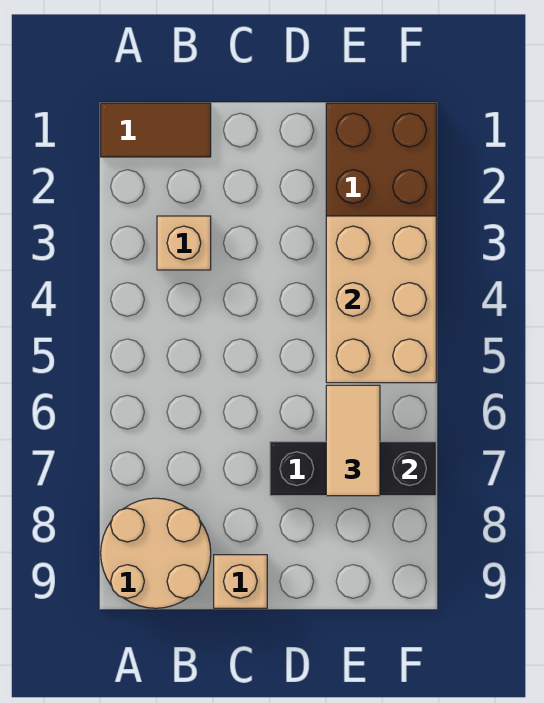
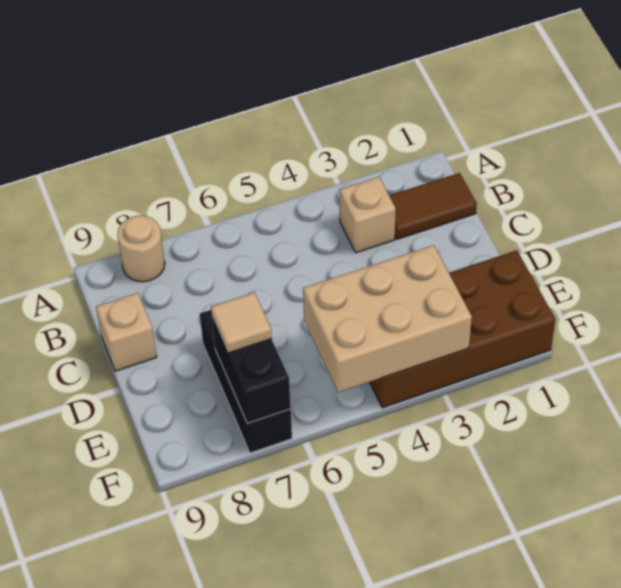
brown tile A1:B1 level 1 -> brown tile B1:B2 level 1
tan round brick A8:B9 level 1 -> tan round brick A8 level 1
tan tile E6:E7 level 3 -> tan tile E7 level 3

